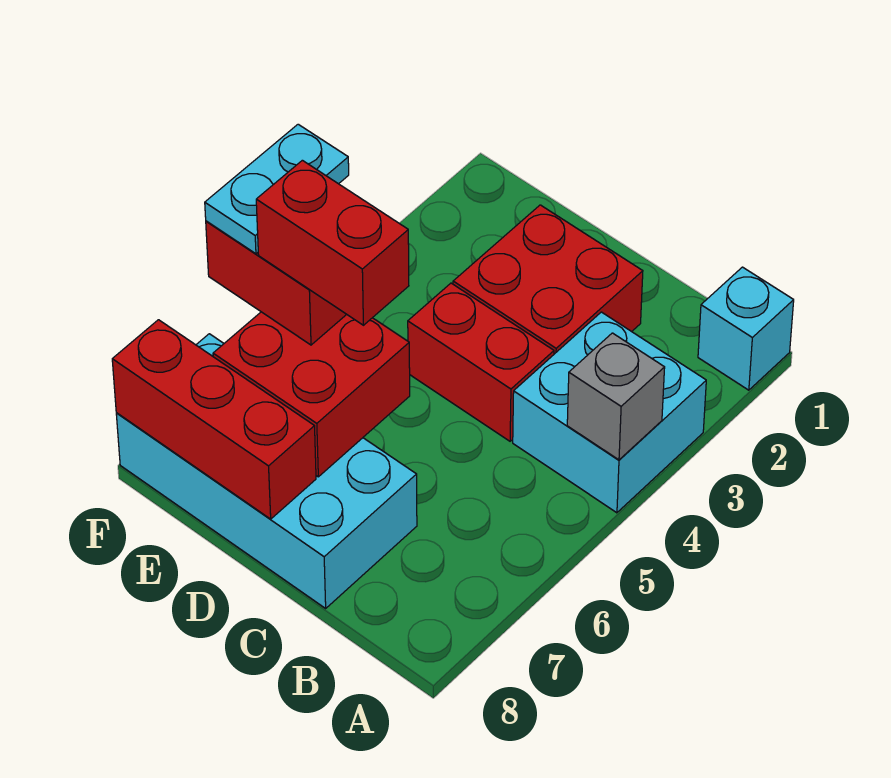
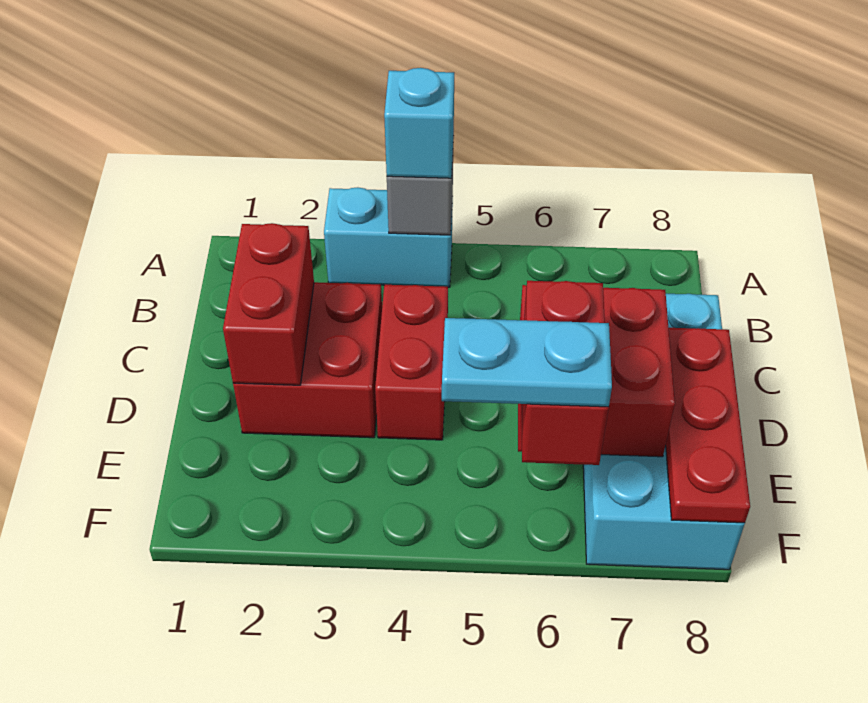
cyan brick A1 level 1 -> cyan brick A4 level 3
cyan brick A3:B4 level 1 -> cyan brick A3:A4 level 1
red brick D6:E6 level 4 -> red brick C2:D2 level 2
red brick D8:F8 level 2 -> red plate D8:F8 level 2

